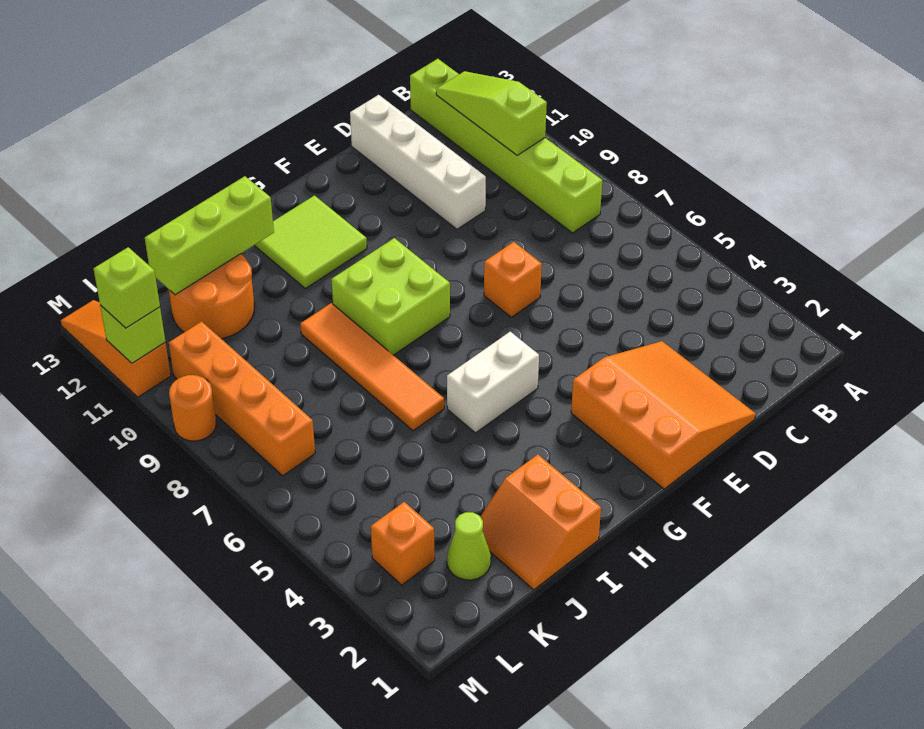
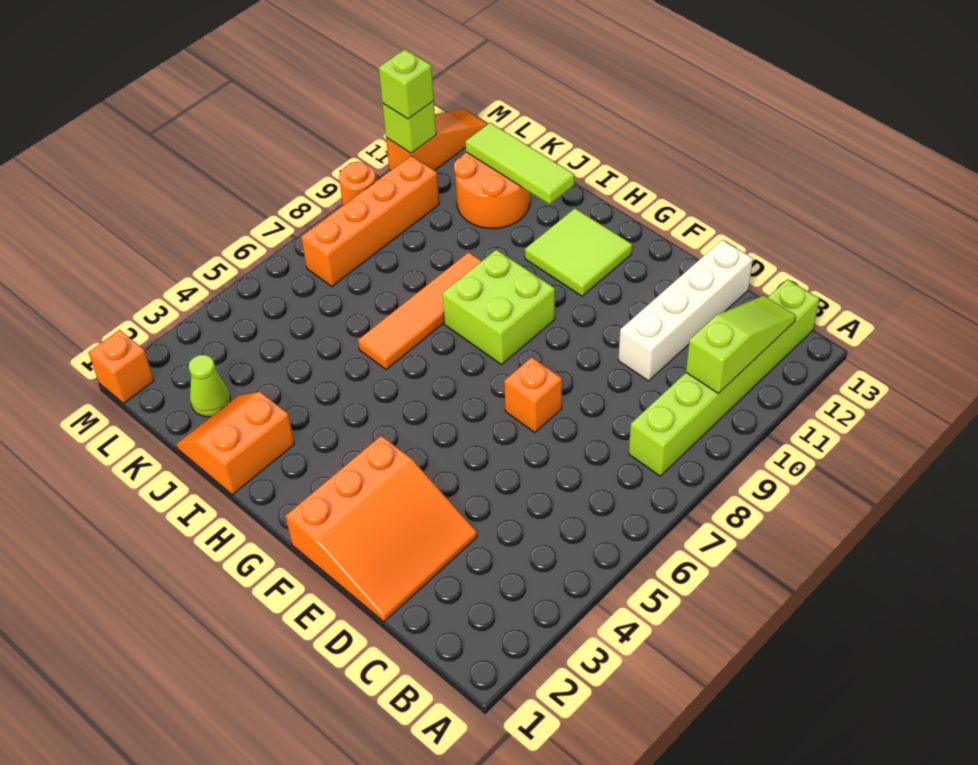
white brick G5:H5 level 1 -> none
lime brick I12:K12 level 2 -> lime tile I12:K12 level 2
orange brick L3 level 1 -> orange brick M1 level 1

